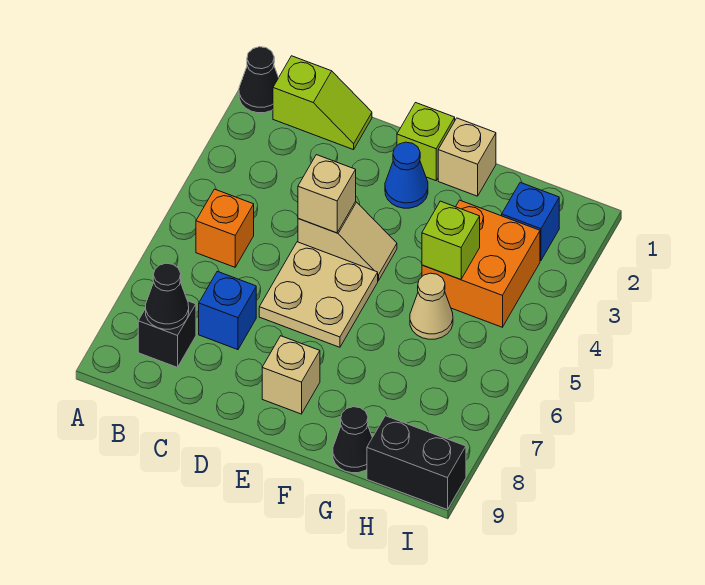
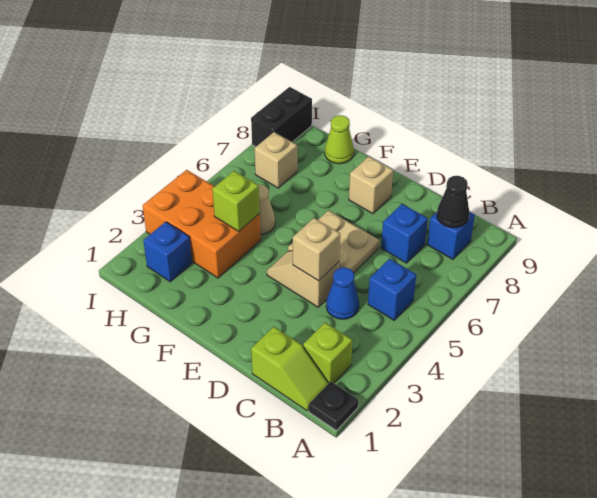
black cone A1 level 1 -> black plate A1 level 1
lime slope B1:C1 level 1 top B -> lime slope B1:C1 level 1 top C
orange brick B5 level 1 -> blue brick B5 level 1
black brick B8 level 1 -> blue brick B8 level 1
lime brick E1 level 1 -> lime brick B2 level 1
blue cone E2 level 1 -> blue cone C4 level 1
tan brick F1 level 1 -> tan brick H7 level 1
orange brick G3:H4 level 1 -> orange brick G3:I4 level 1
black cone G9 level 1 -> lime cone G9 level 1
black brick H9:I9 level 1 -> black brick I8:I9 level 1

